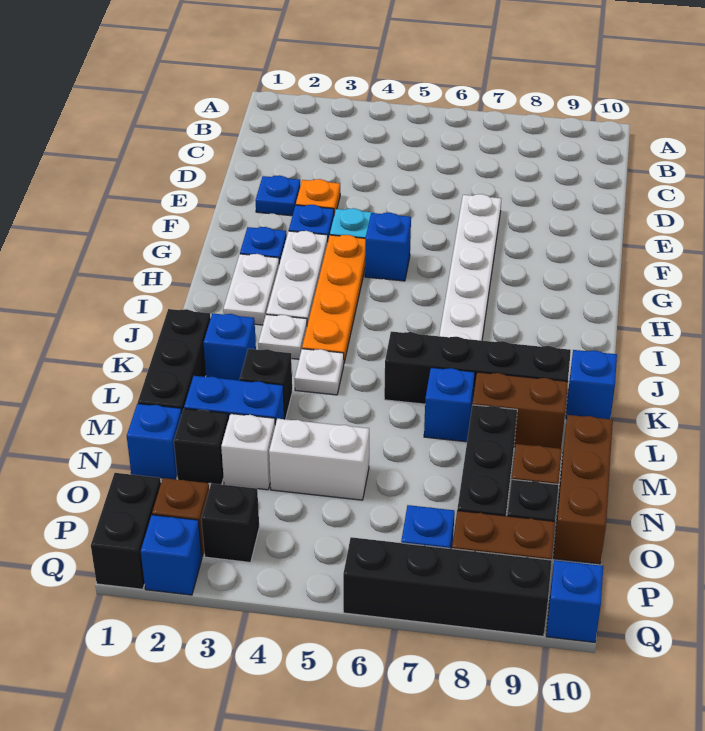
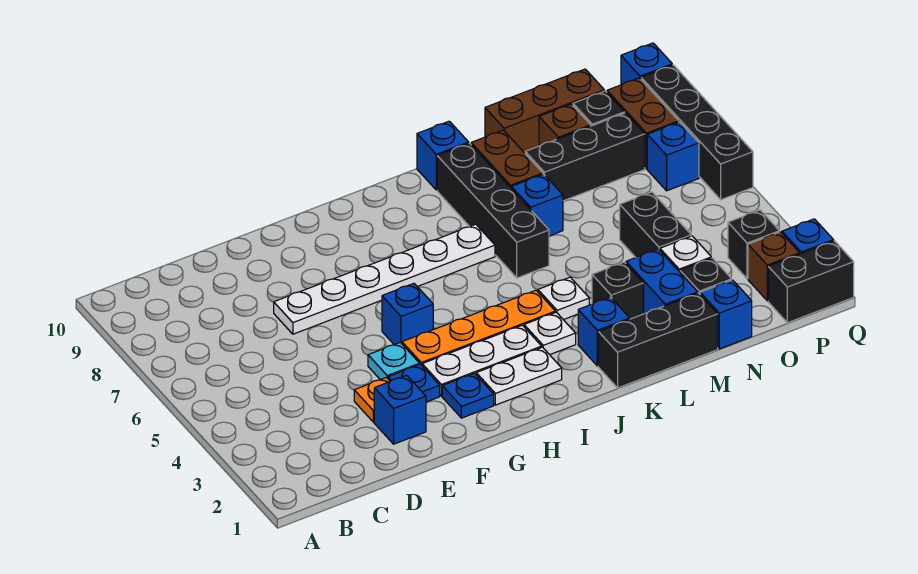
blue plate E2 level 1 -> blue brick E2 level 1
white brick N4:N5 level 1 -> black brick N4:N5 level 1

